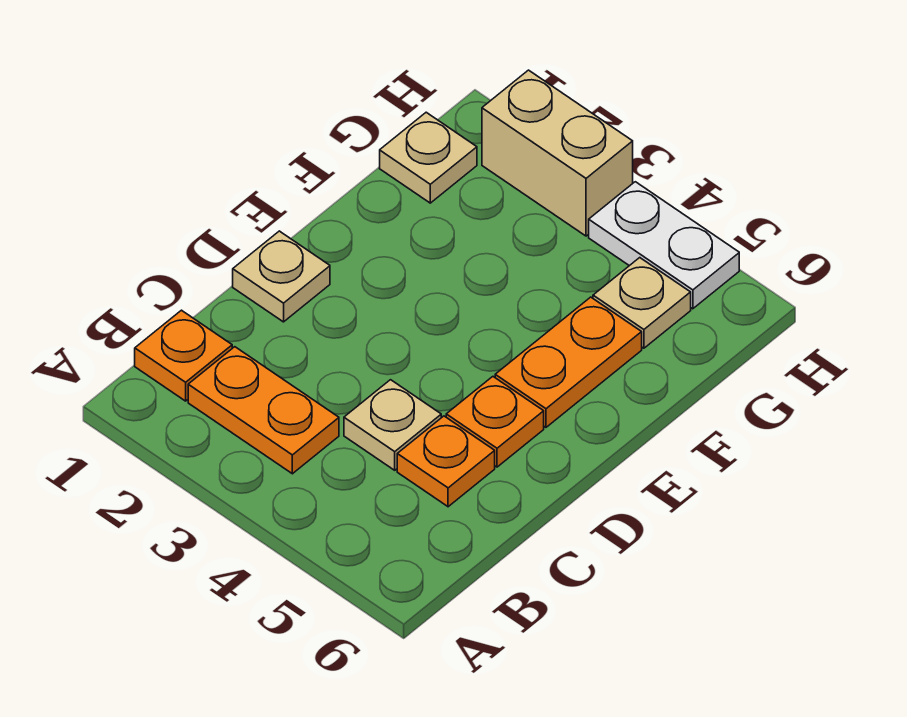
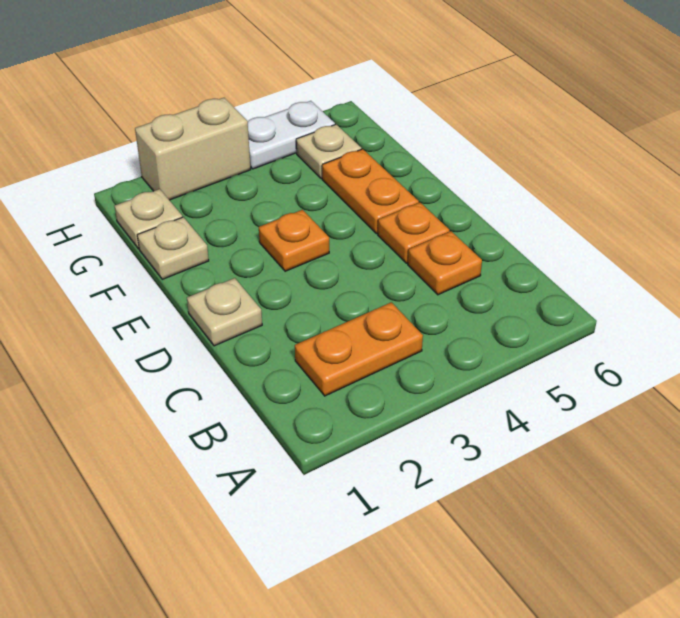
orange plate B1 level 1 -> orange plate E3 level 1
tan plate C4 level 1 -> tan plate F1 level 1

